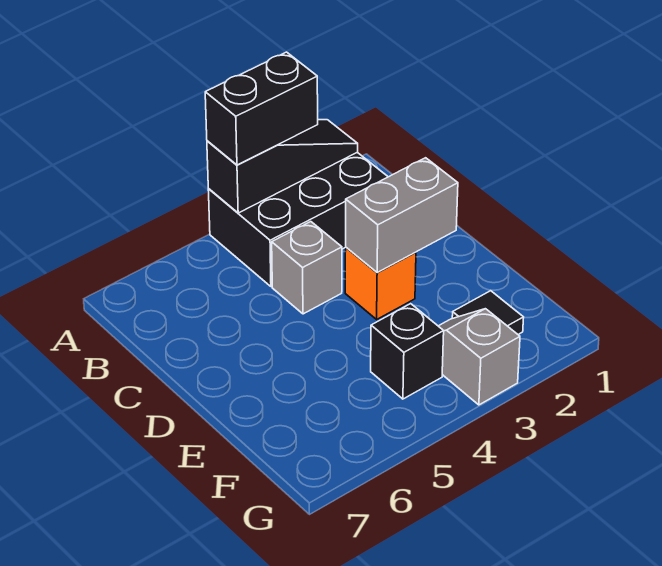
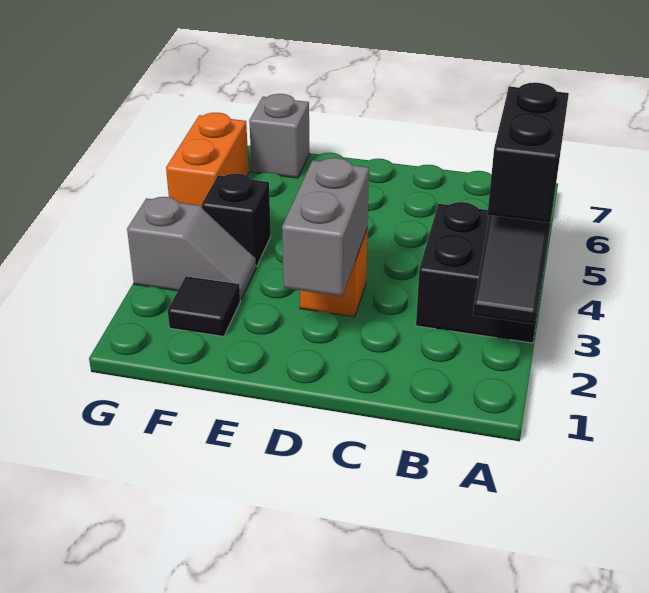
black brick A2:B4 level 1 -> black brick A3:B4 level 1
grey brick C4 level 1 -> grey brick F7 level 1
none -> orange brick G5:G6 level 1

